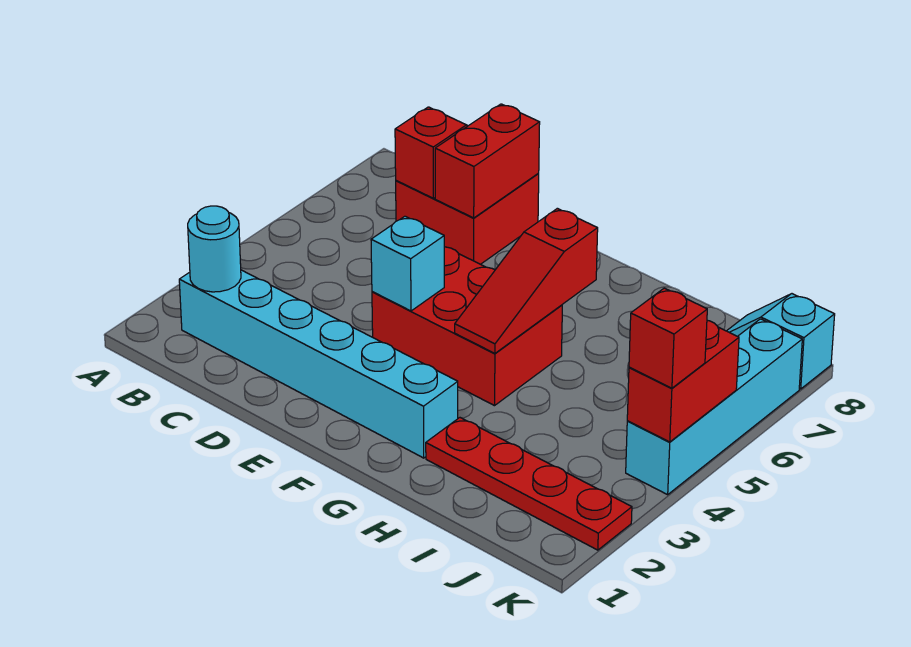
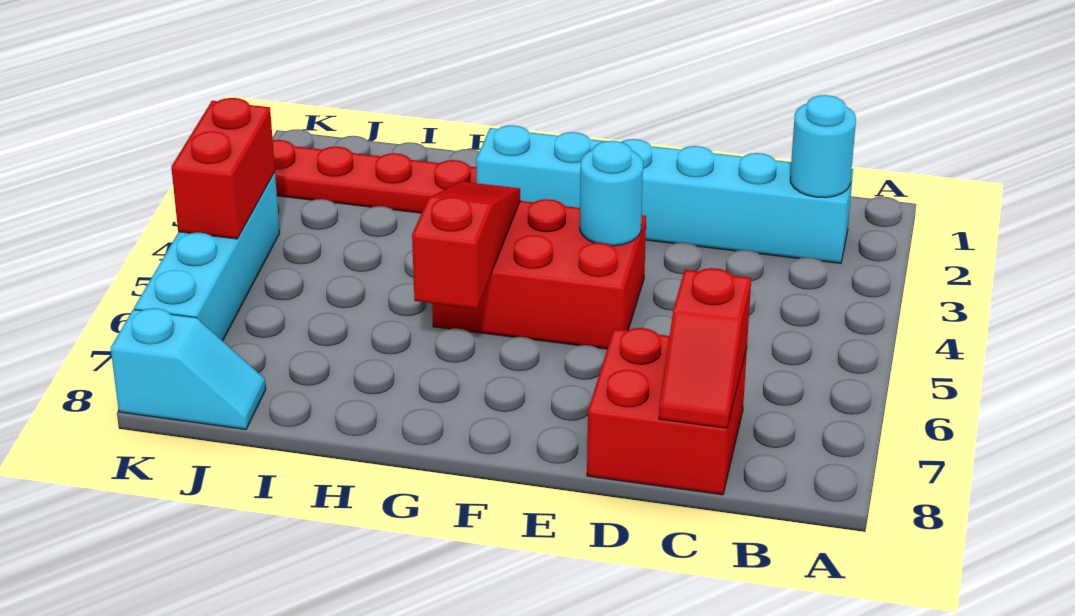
red brick D7:D8 level 2 -> none
cyan brick E4 level 2 -> cyan round brick E4 level 2
red brick K4 level 3 -> none

